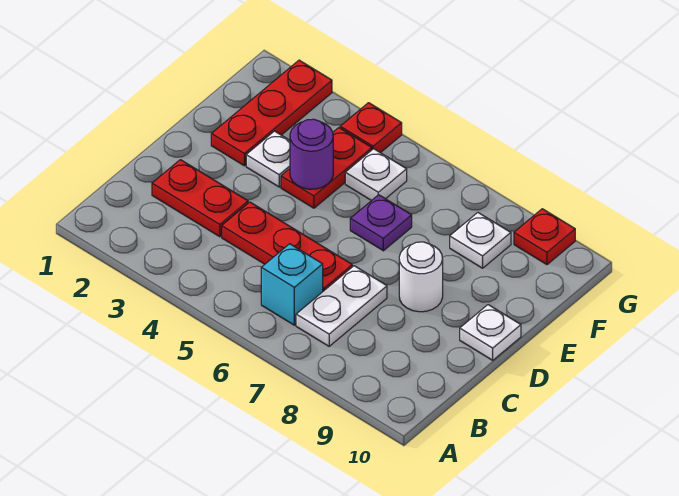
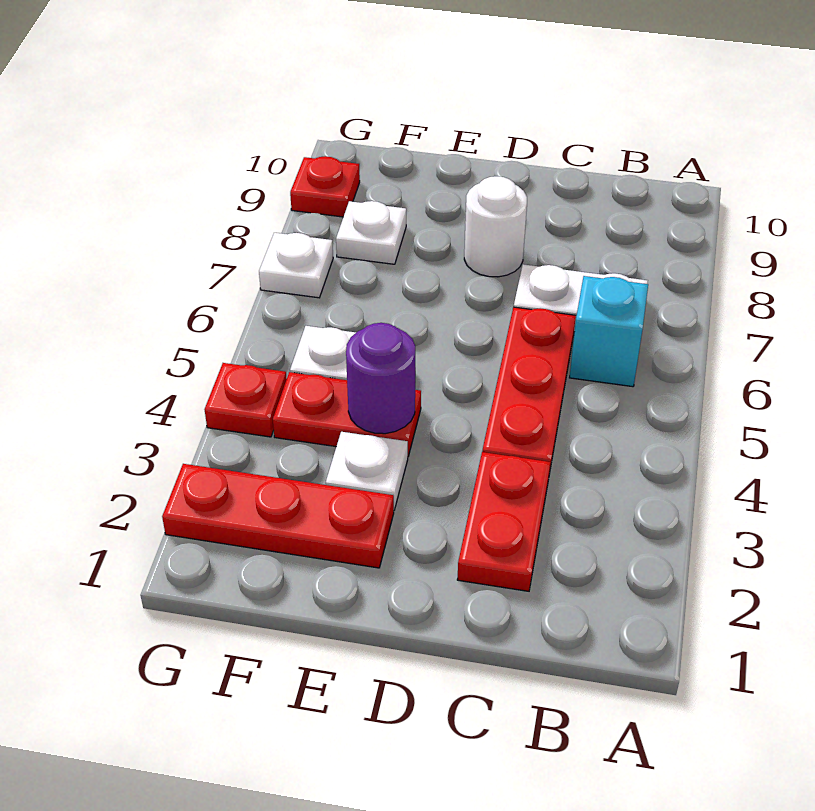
white plate D10 level 1 -> white plate G7 level 1
purple plate E6 level 1 -> none

